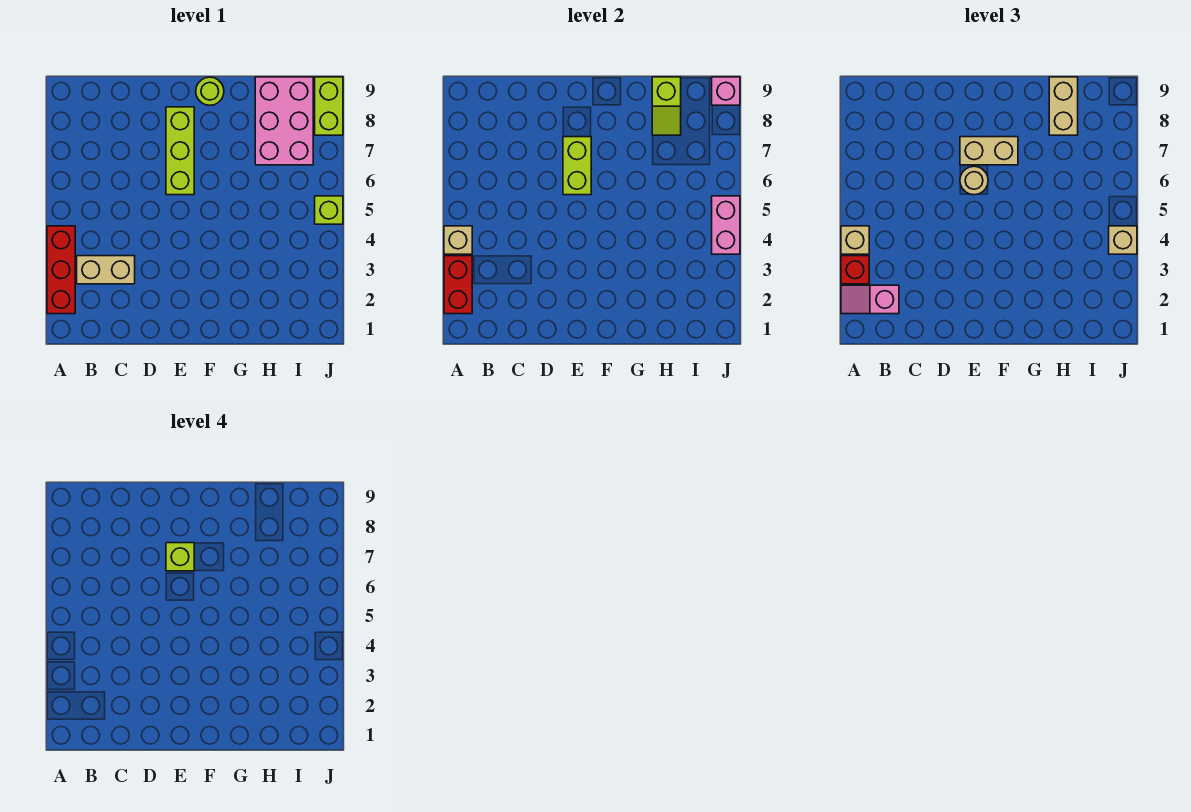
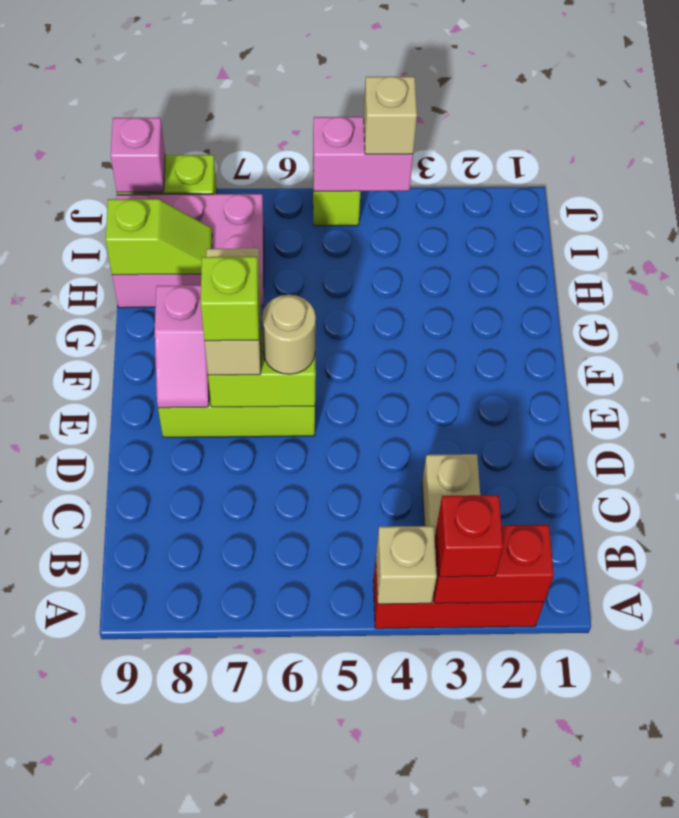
pink slope A2:B2 level 3 top B -> pink slope E8:F8 level 2 top F
tan brick A4 level 3 -> none
lime round brick F9 level 1 -> none
tan brick H8:H9 level 3 -> none

